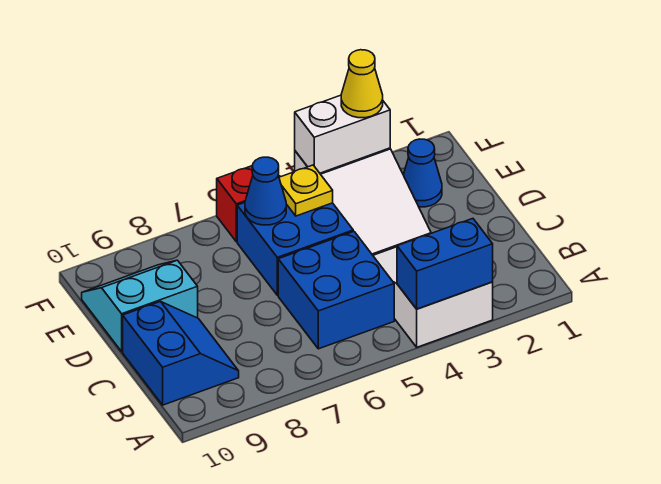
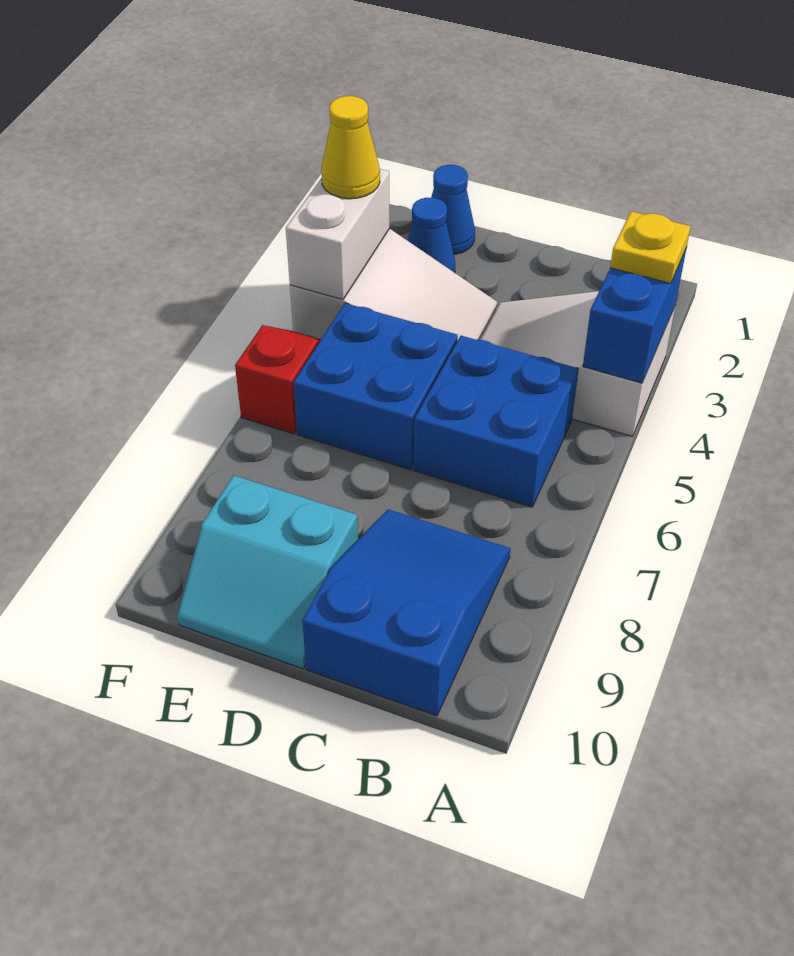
blue slope B9:C10 level 1 top 10 -> blue slope B8:C10 level 1 top 10
cyan slope D9:E10 level 1 top D -> cyan slope D9:E10 level 1 top 9
yellow plate E5 level 2 -> yellow plate A3 level 3
blue cone E6 level 2 -> blue cone E1 level 1

